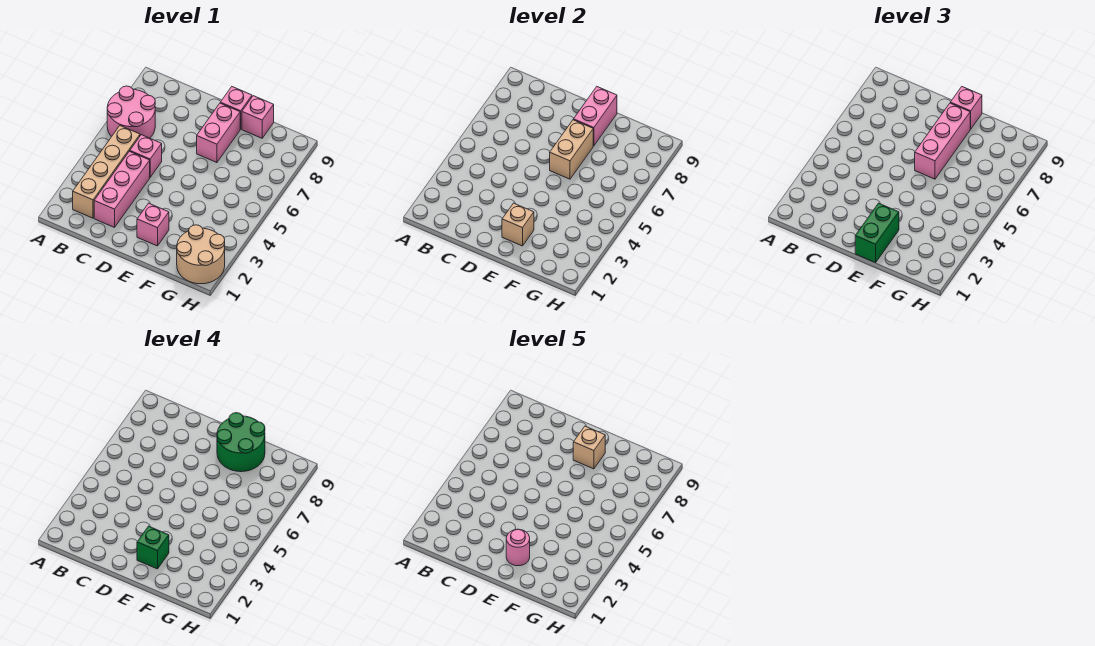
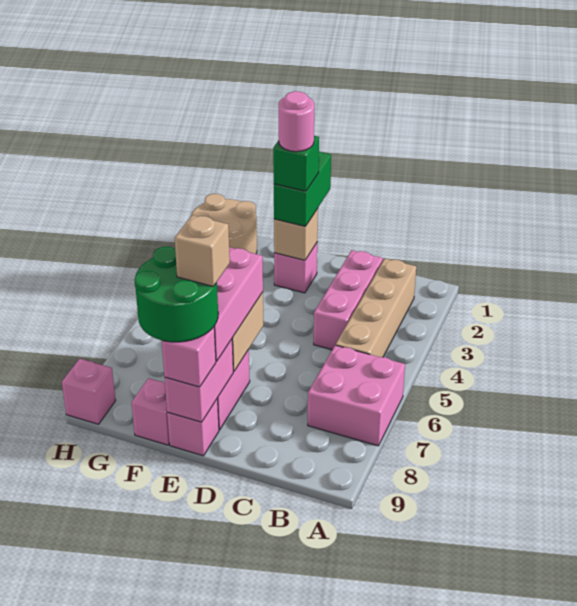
pink round brick A6:B7 level 1 -> pink brick A6:B7 level 1
pink brick C5 level 1 -> pink brick H9 level 1

